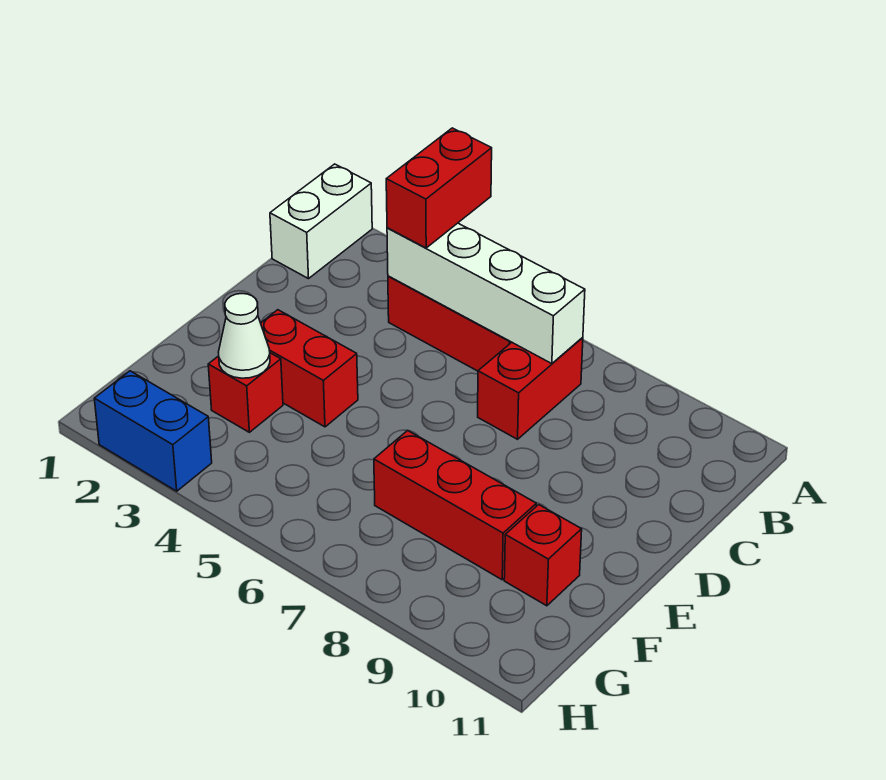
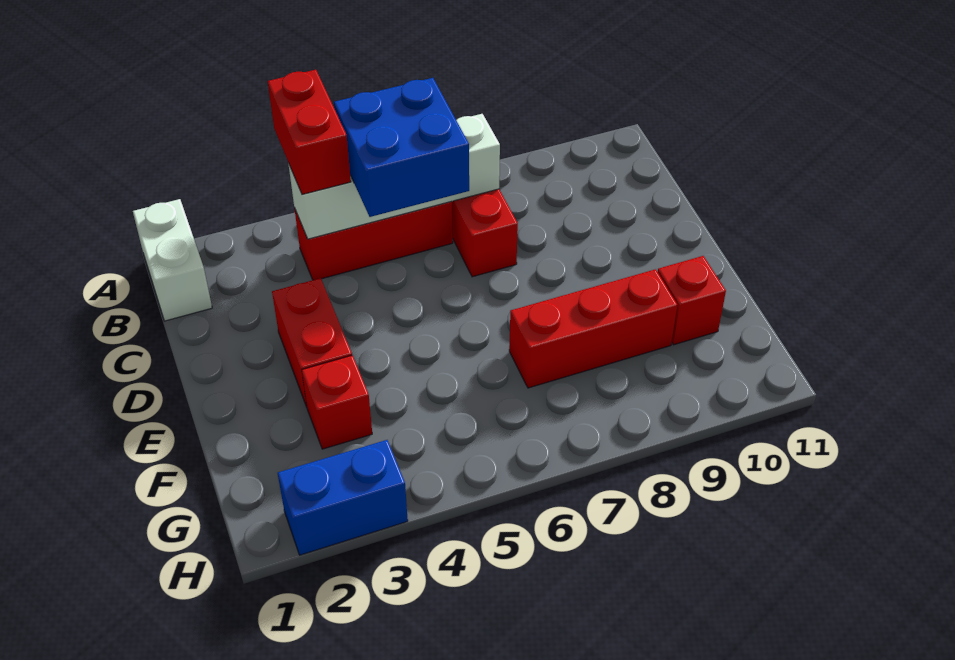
none -> blue brick B5:C6 level 3
red brick E3:E4 level 1 -> red brick D3:E3 level 1
white cone F3 level 2 -> none

